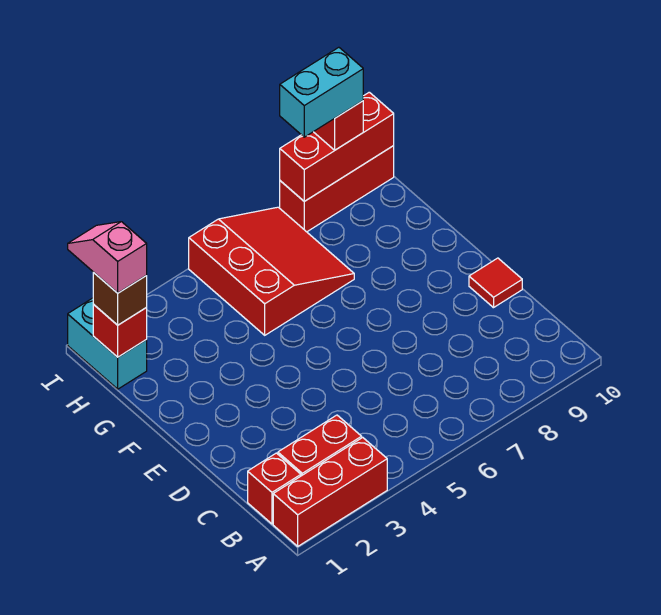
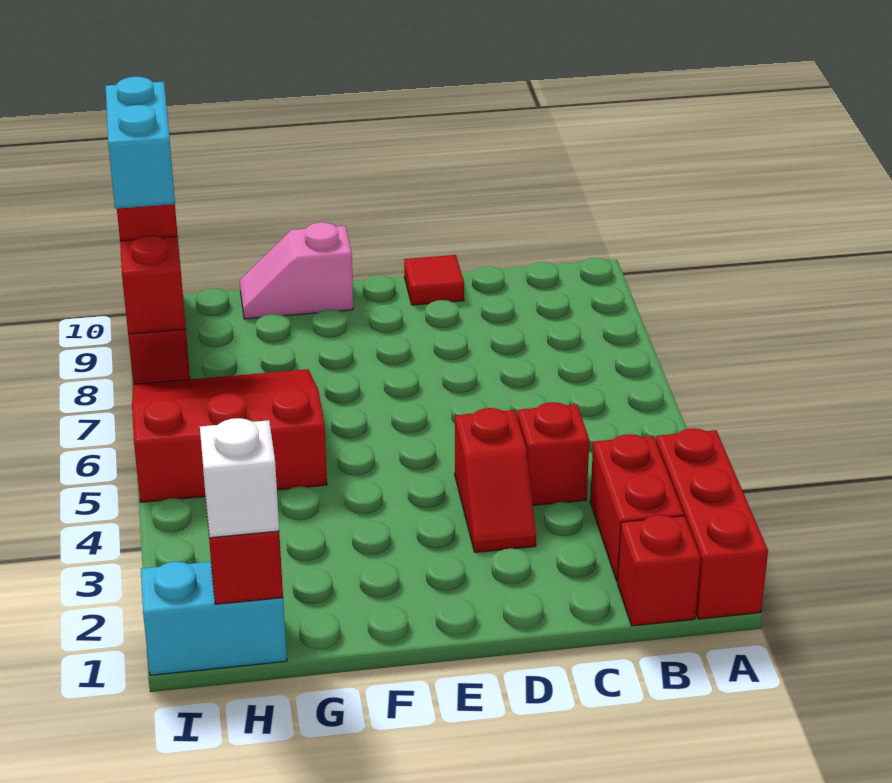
none -> red brick C4 level 1
none -> red slope D3:D4 level 1 top 4
brown brick H1 level 3 -> white brick H1 level 3
pink slope H1:I1 level 4 top H -> pink slope F10:G10 level 1 top F

